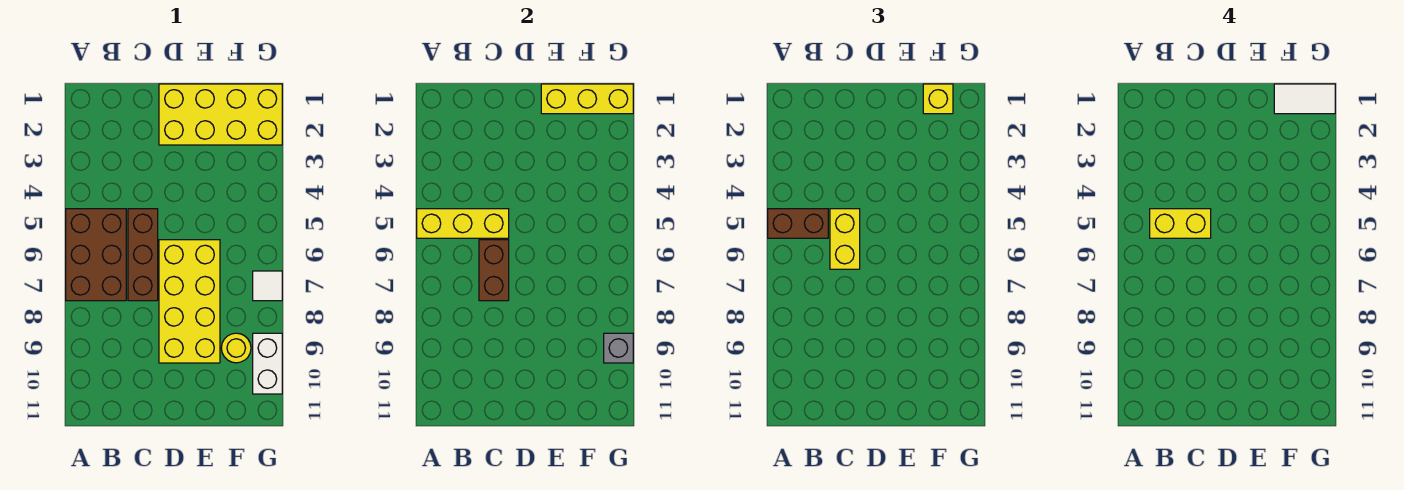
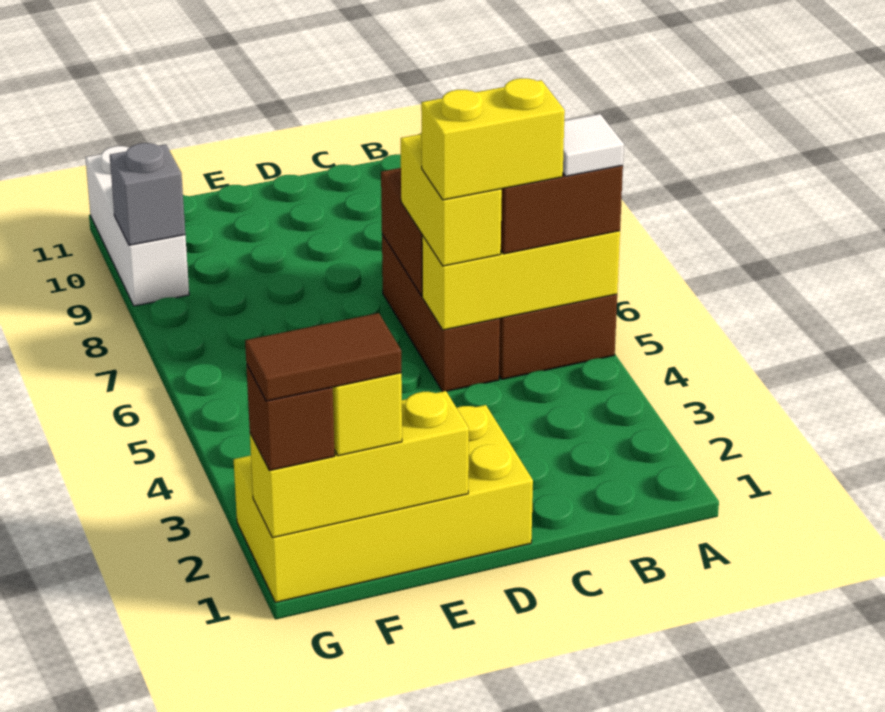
yellow brick D6:E9 level 1 -> none
white tile F1:G1 level 4 -> brown tile F1:G1 level 4
yellow round brick F9 level 1 -> none
none -> brown brick G1 level 3
white tile G7 level 1 -> white tile A5 level 4
white brick G9:G10 level 1 -> white brick G9:G11 level 1

